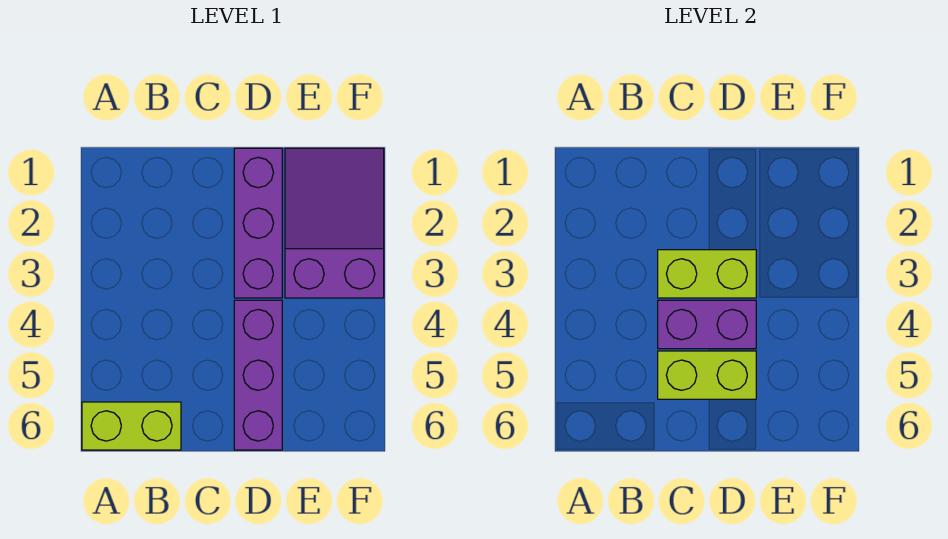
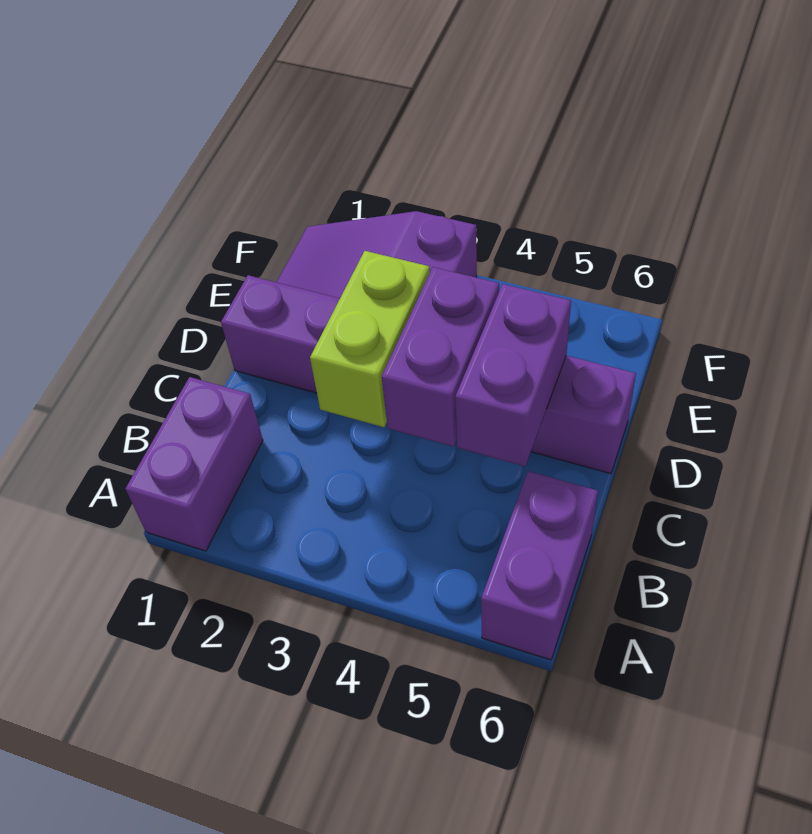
none -> purple brick A1:B1 level 1
lime brick A6:B6 level 1 -> purple brick A6:B6 level 1
lime brick C5:D5 level 2 -> purple brick C5:D5 level 2

